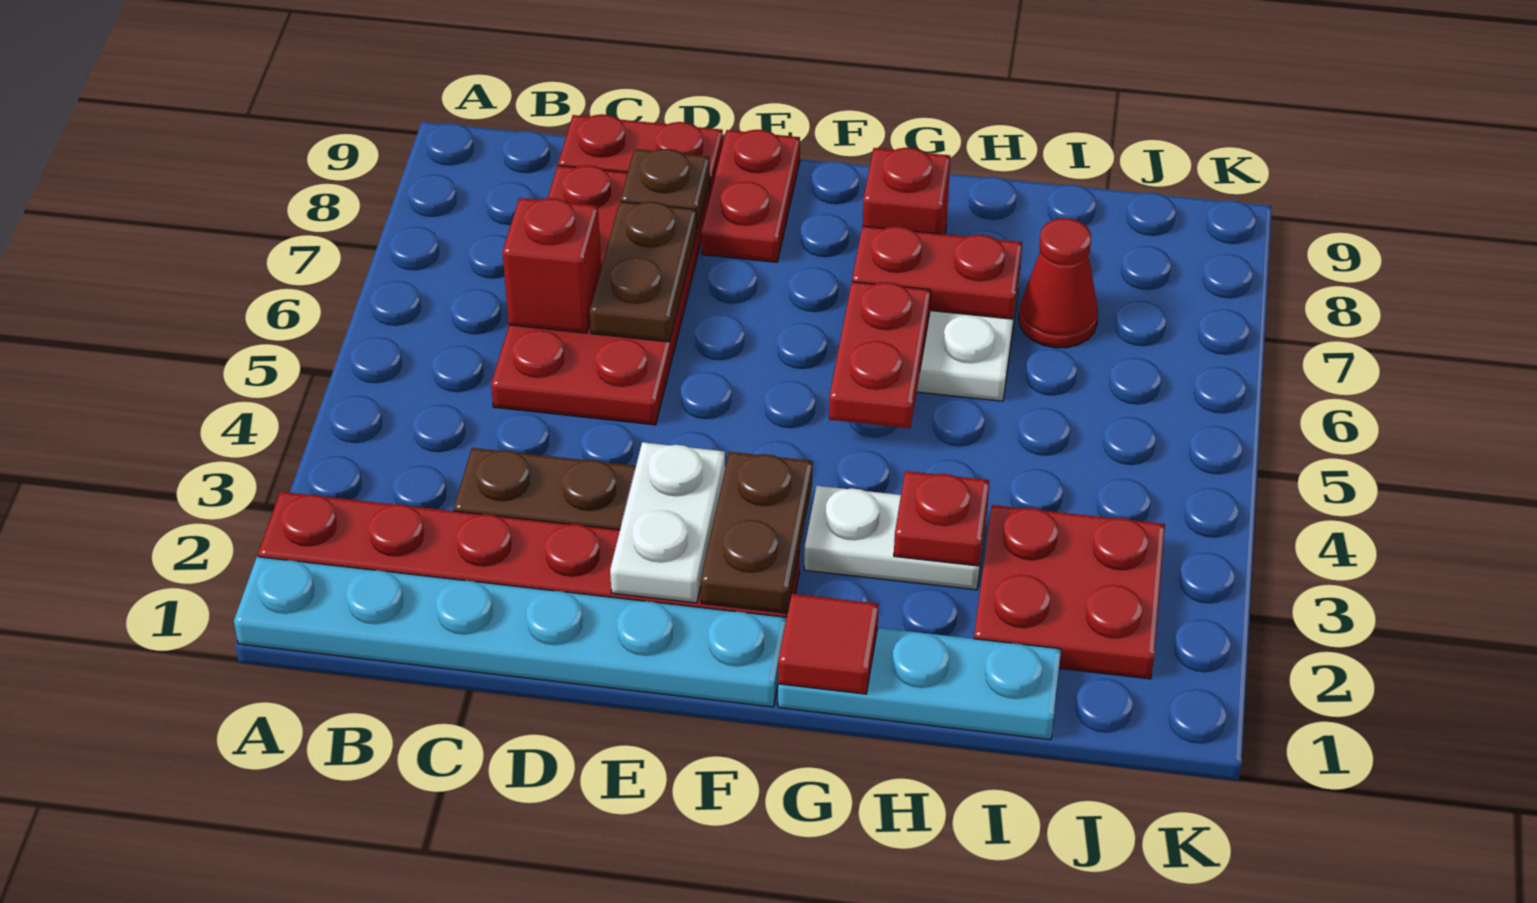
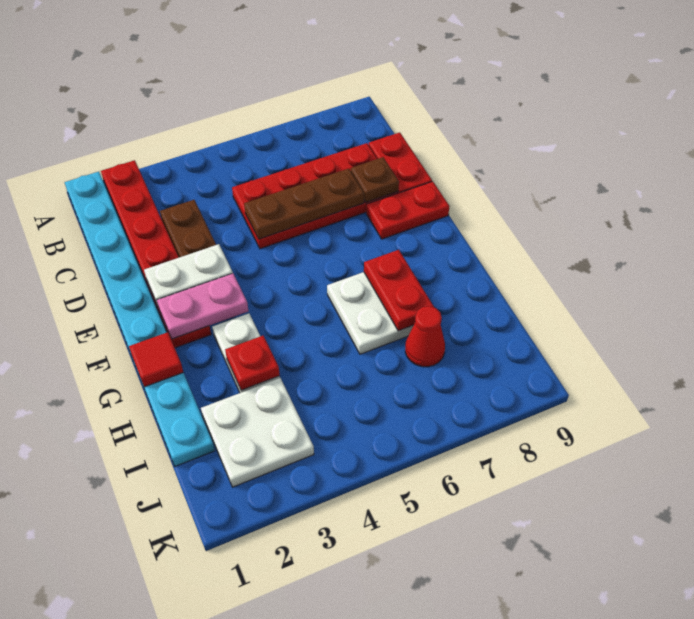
red brick C6 level 2 -> none
brown plate D6:D7 level 2 -> brown plate D5:D7 level 2
brown plate F2:F3 level 2 -> pink plate F2:F3 level 2
red plate G5:G6 level 2 -> none
red brick G8 level 1 -> none
red plate I2:J3 level 1 -> white plate I2:J3 level 1

